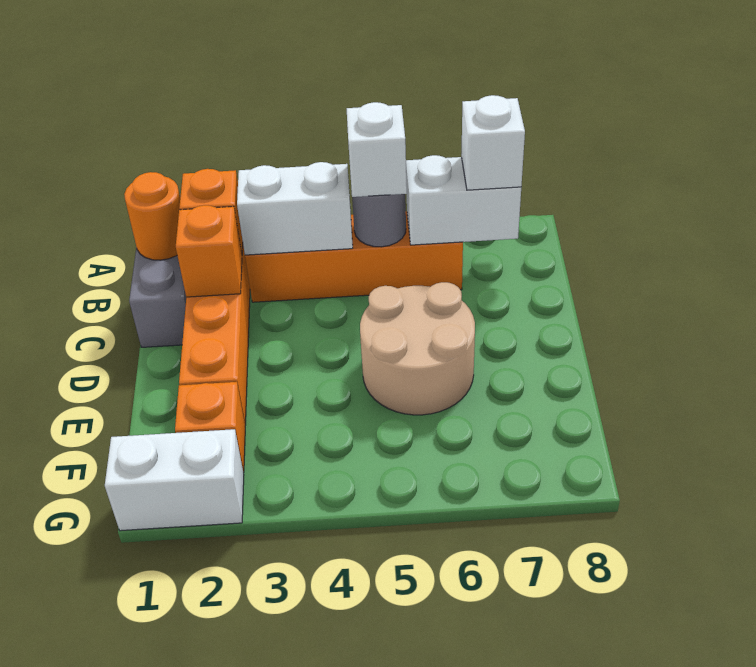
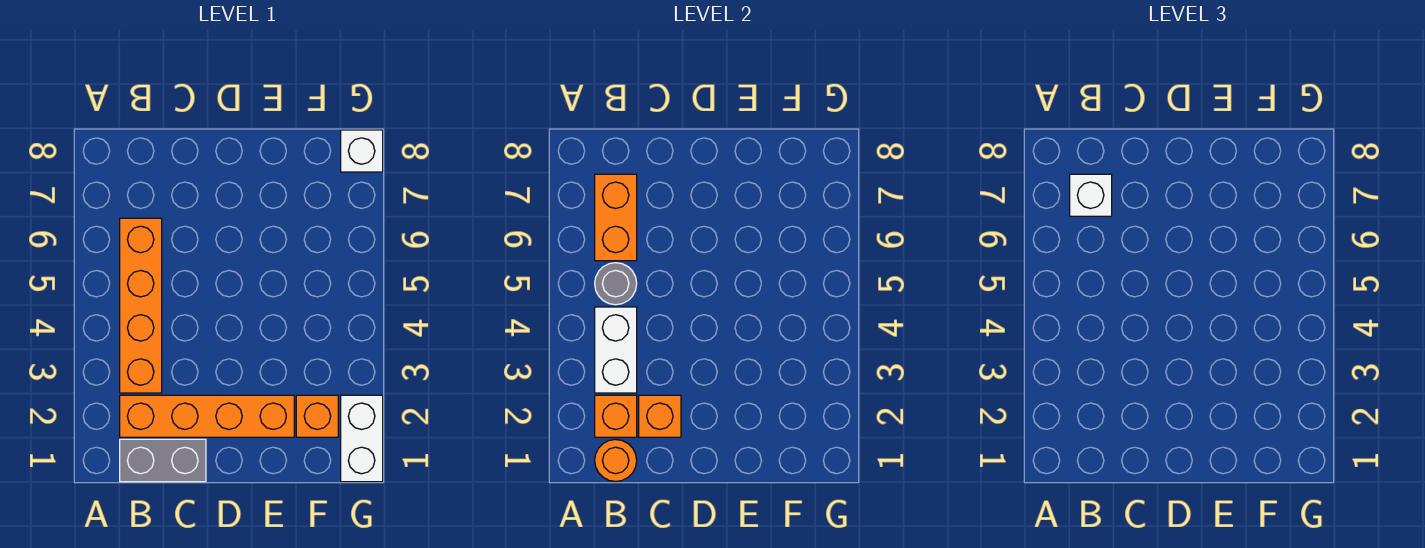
white brick B5 level 3 -> white brick G8 level 1
white brick B6:B7 level 2 -> orange brick B6:B7 level 2
tan round brick D5:E6 level 1 -> none

